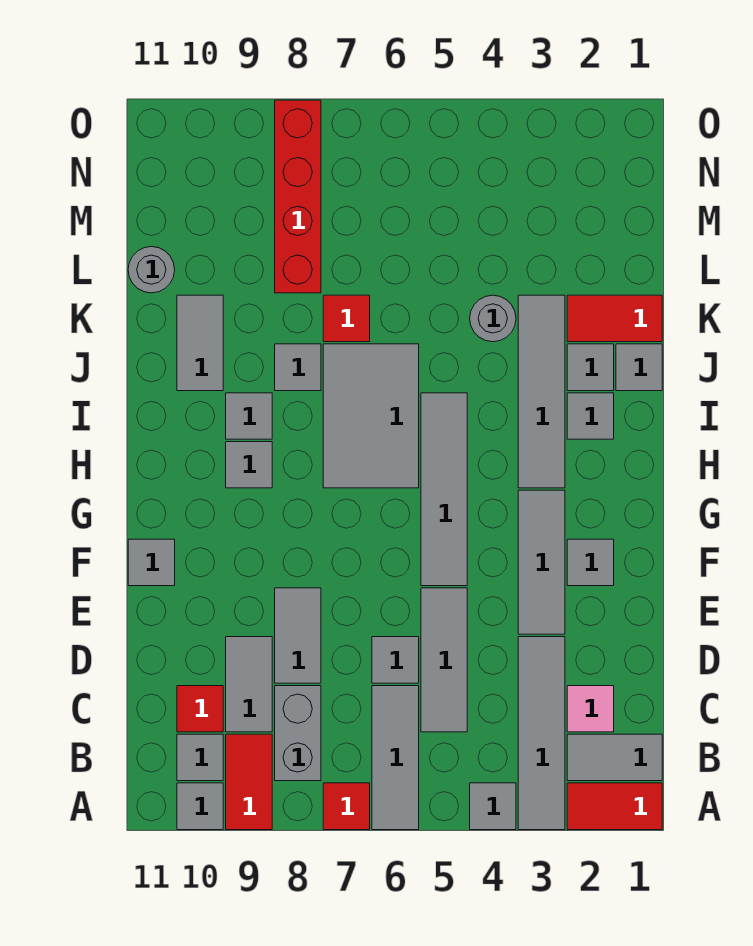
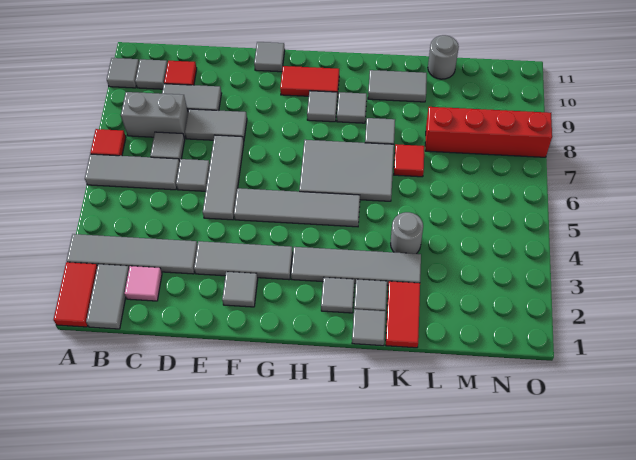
grey tile A4 level 1 -> grey tile C7 level 1
red tile A9:B9 level 1 -> red tile G10:H10 level 1
grey tile C5:E5 level 1 -> grey tile E5:E7 level 1

